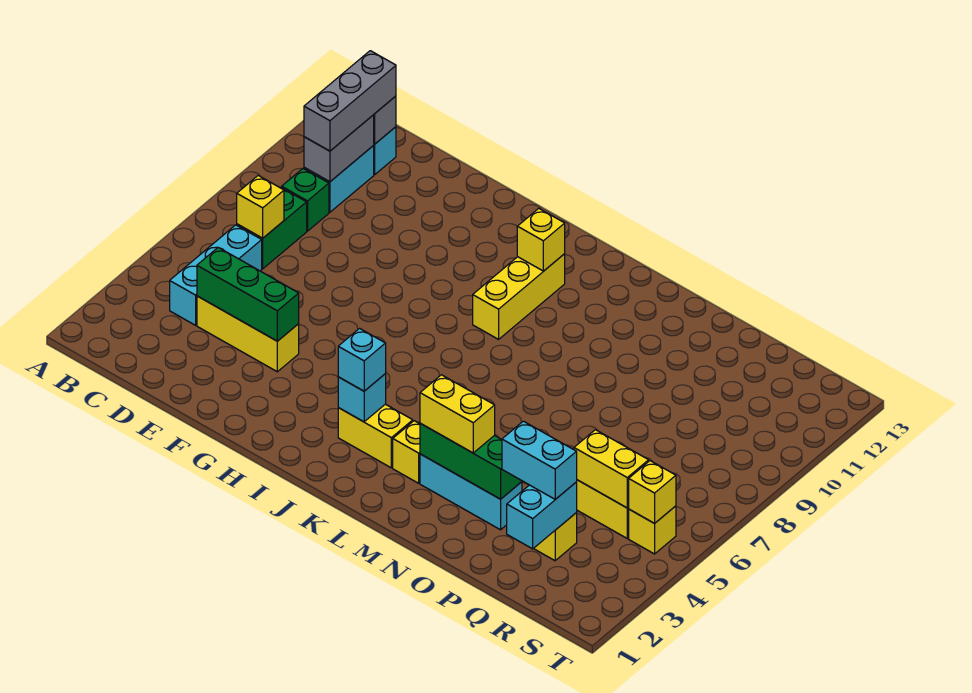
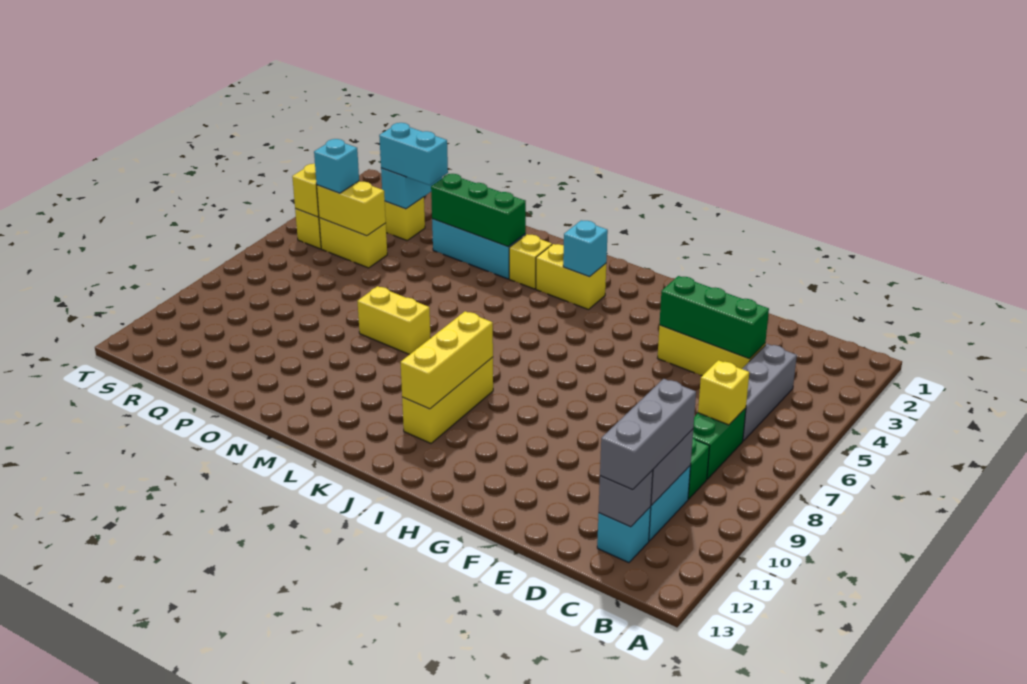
cyan brick C4:C6 level 1 -> grey brick C4:C6 level 1
cyan brick J3 level 3 -> cyan brick R5 level 3
yellow brick J11 level 2 -> yellow brick J9:J11 level 2
yellow brick M3:N3 level 3 -> yellow brick M8:N8 level 1

